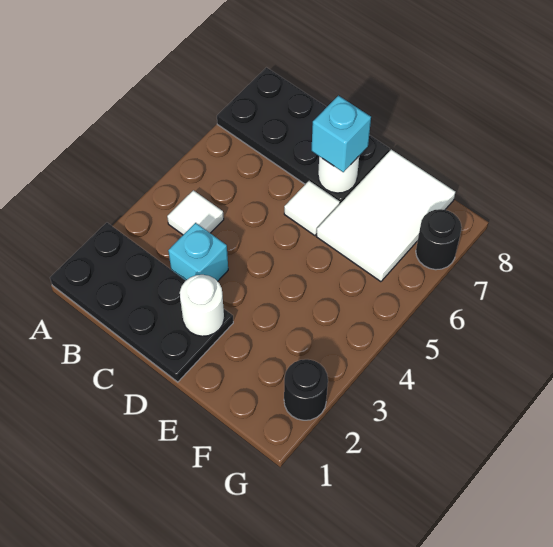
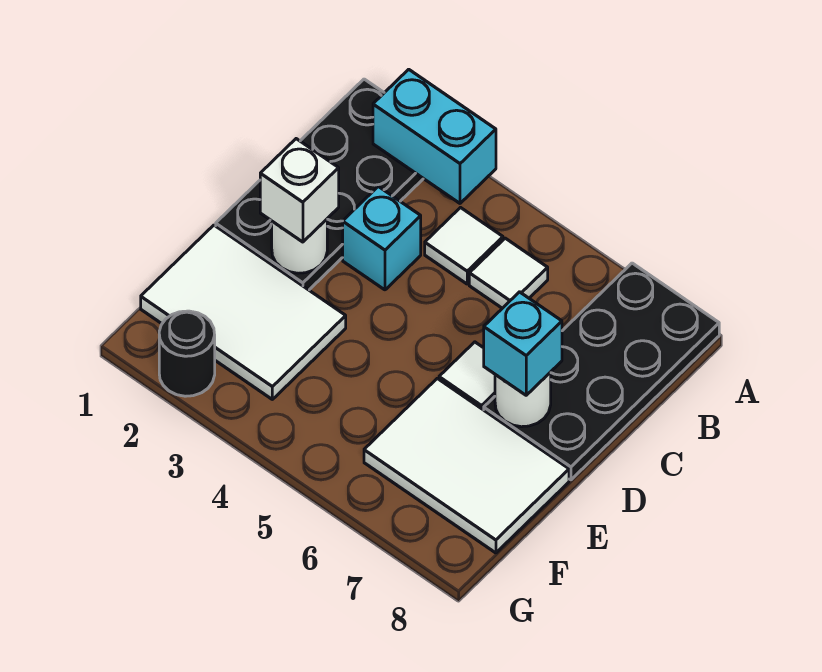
none -> cyan brick A2:A3 level 2
none -> white tile B5 level 1
none -> white brick D2 level 3
none -> white tile E1:F3 level 1
black round brick G7 level 1 -> none

